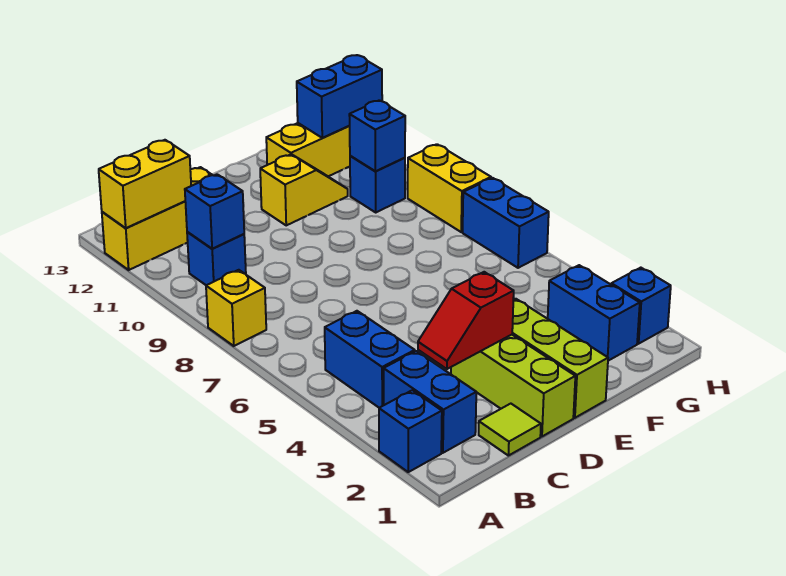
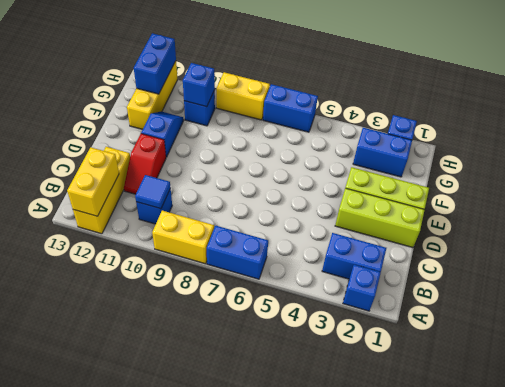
yellow brick A8 level 1 -> yellow brick A8:A9 level 1
blue brick B4:B5 level 1 -> blue brick A6:A7 level 1
blue brick B10 level 2 -> blue tile B10 level 2
lime tile C1 level 1 -> none
red slope C3:D3 level 2 top D -> red slope C11:D11 level 1 top D
yellow slope E11:F11 level 1 top E -> blue slope E11:F11 level 1 top E

